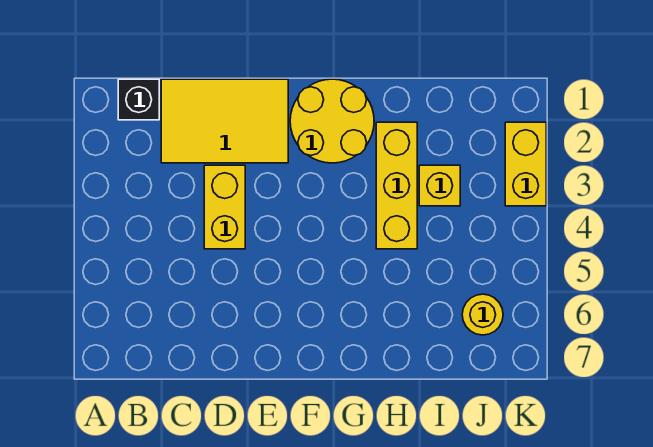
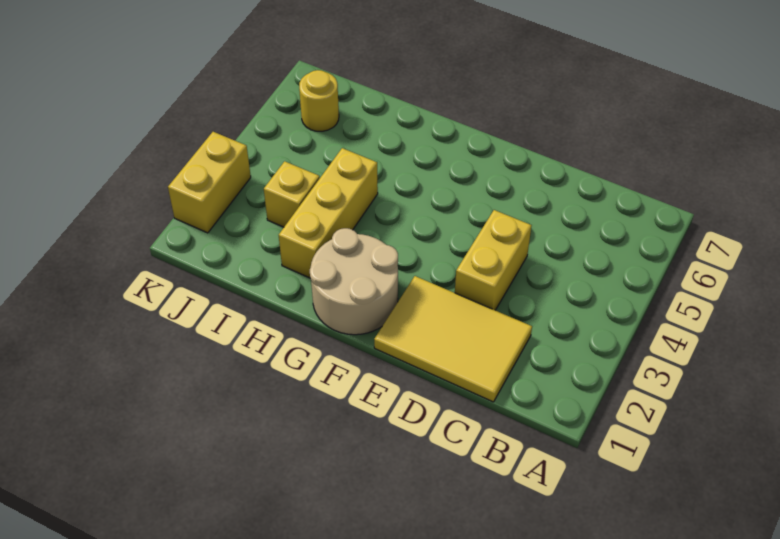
black brick B1 level 1 -> none
yellow round brick F1:G2 level 1 -> tan round brick F1:G2 level 1

